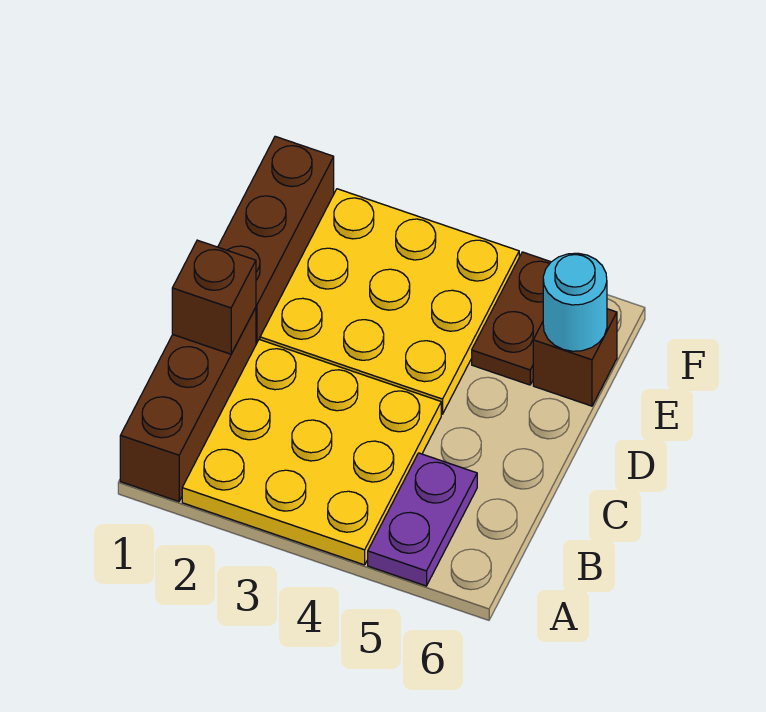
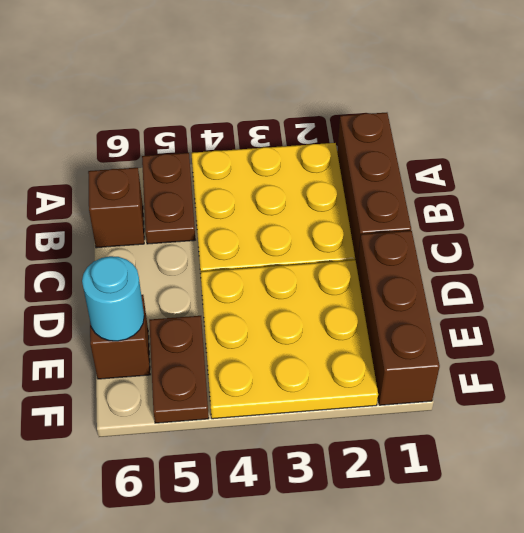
purple plate A5:B5 level 1 -> brown plate A5:B5 level 1
brown brick C1 level 2 -> brown brick B6 level 1

